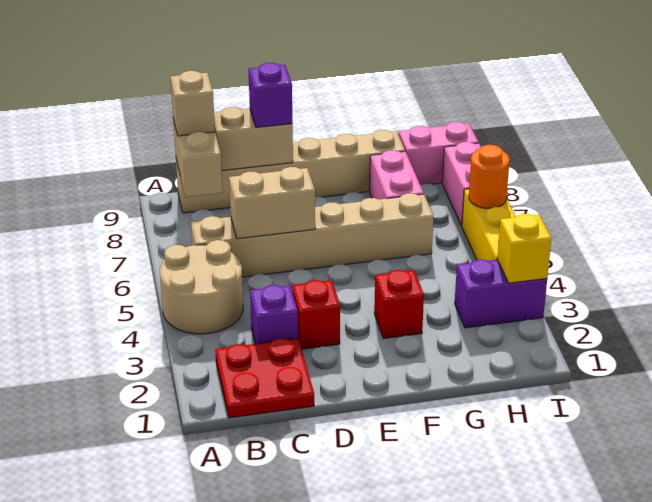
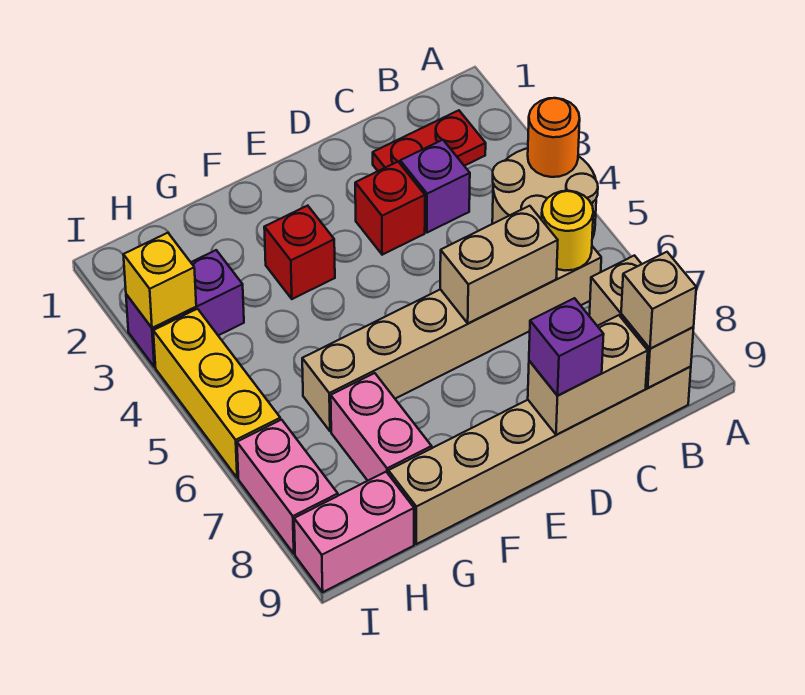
red plate B1:C2 level 1 -> red plate B2:C2 level 1
none -> yellow round brick B6 level 2
orange round brick I6 level 2 -> orange round brick A4 level 2

